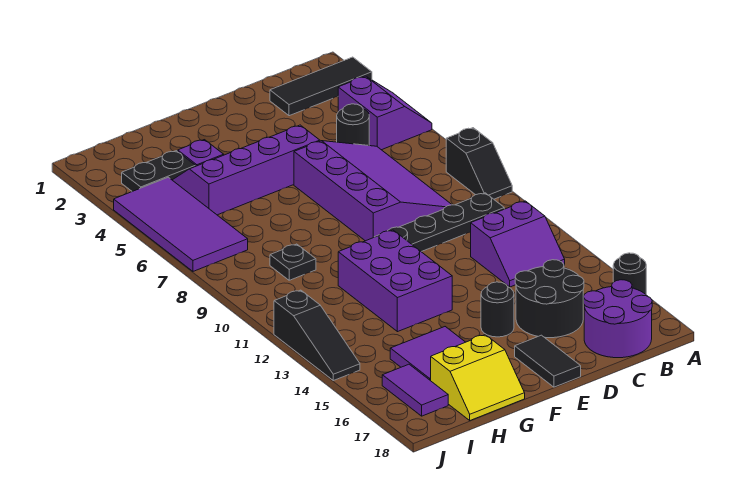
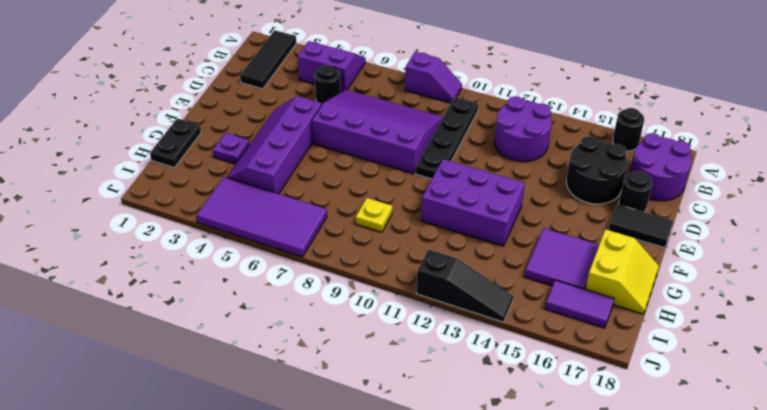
black slope A8:A9 level 1 top 8 -> purple slope A8:A9 level 1 top 8
purple slope B12:C13 level 1 top 12 -> purple round brick B12:C13 level 1
black round brick E15 level 1 -> black round brick D17 level 1
black plate H3:I3 level 1 -> black plate G1:H1 level 1
black plate H9 level 1 -> yellow plate H9 level 1

